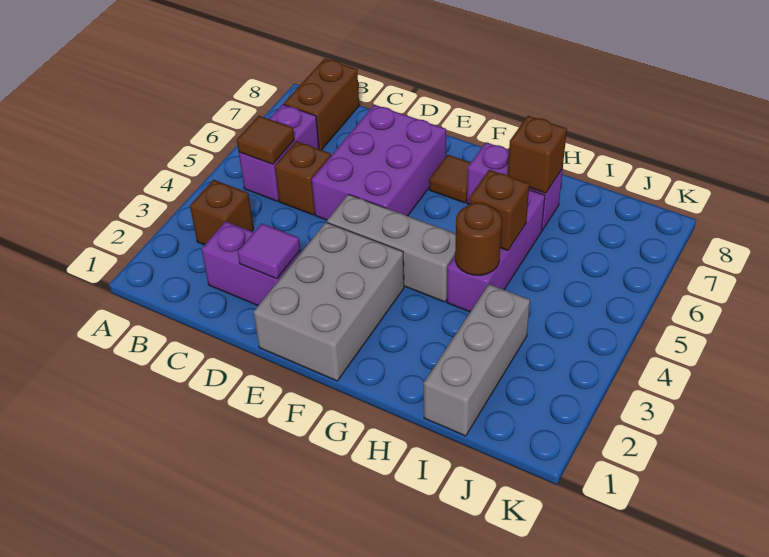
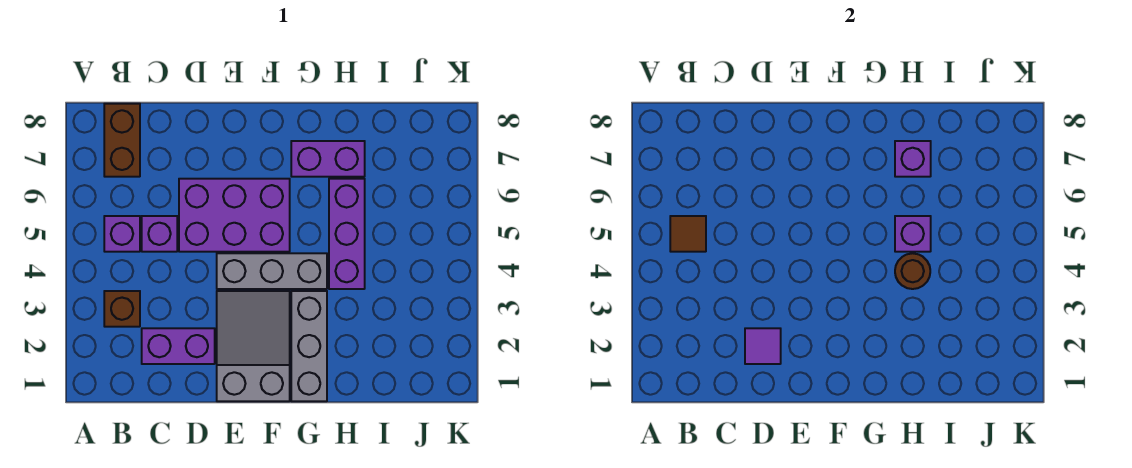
purple brick B5:B6 level 1 -> purple brick B5 level 1
brown brick C5 level 1 -> purple brick C5 level 1
purple brick D5:E7 level 1 -> purple brick D5:F6 level 1
grey brick E1:F3 level 1 -> grey slope E1:F3 level 1 top 1
brown tile F7 level 1 -> none
brown brick H5 level 2 -> purple brick H5 level 2
brown brick H7 level 2 -> purple brick H7 level 2
grey brick I1:I3 level 1 -> grey brick G1:G3 level 1

